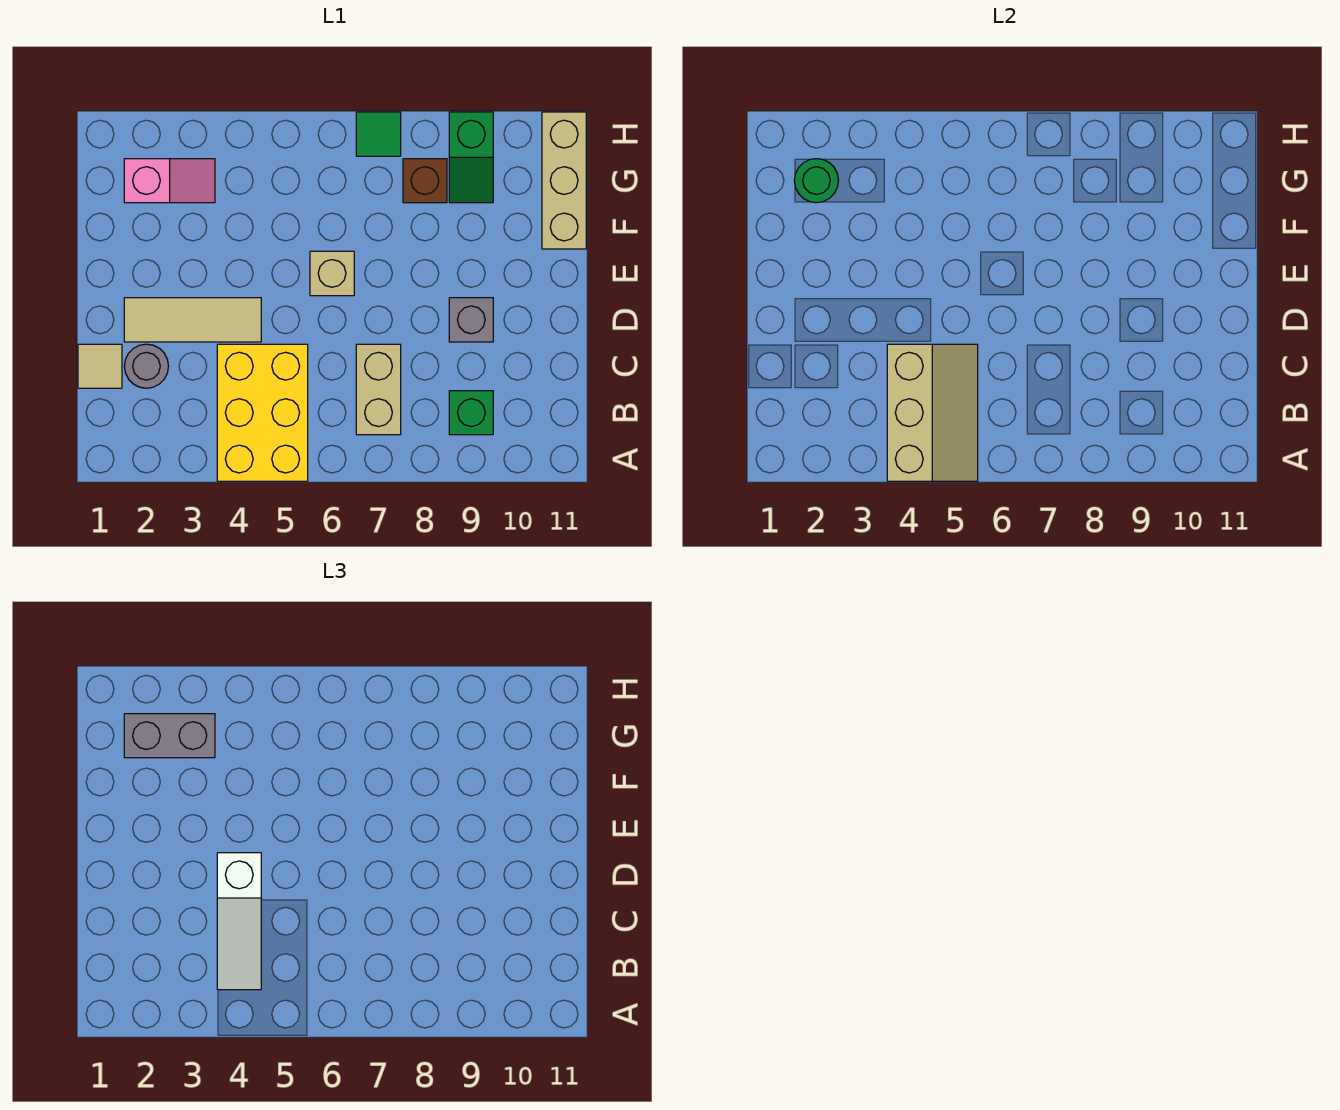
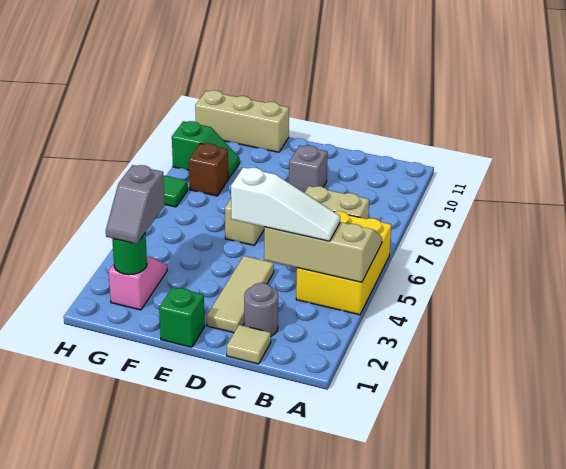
yellow brick A4:C5 level 1 -> yellow brick A4:B6 level 1
green brick B9 level 1 -> green brick E1 level 1
grey brick G2:G3 level 3 -> grey slope G2:G3 level 3 top 3

